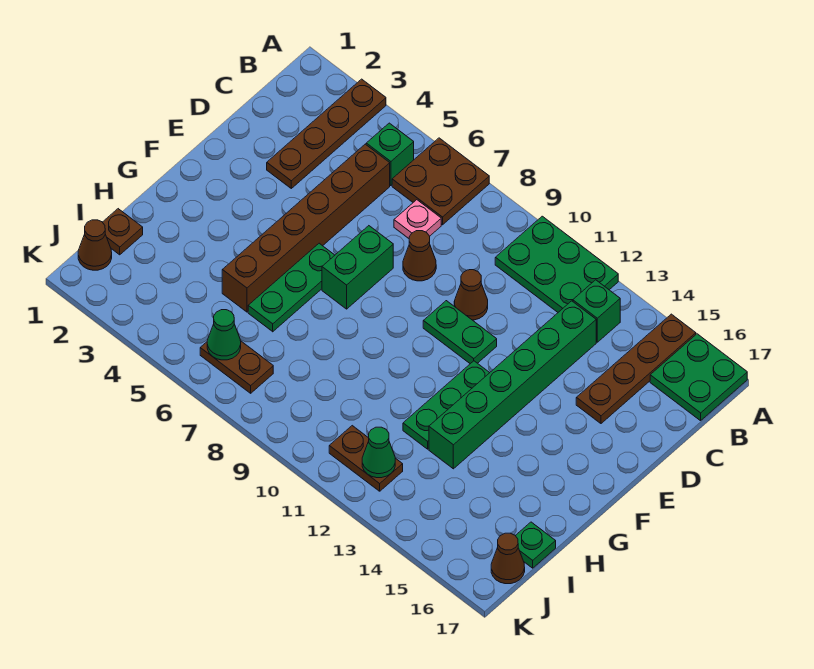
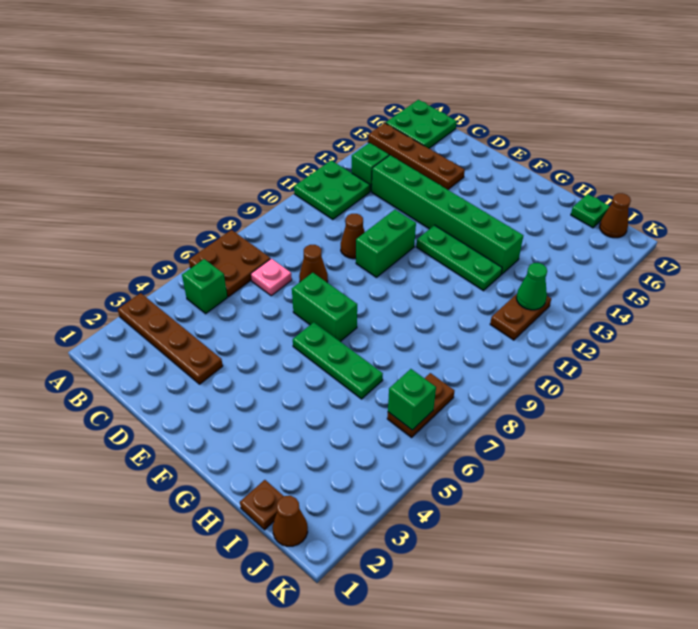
green plate A10:B12 level 1 -> green plate A11:B12 level 1
brown brick C5:H5 level 1 -> none
green plate E10:E11 level 1 -> green brick E10:E11 level 1
green cone J6 level 2 -> green brick J6 level 2

